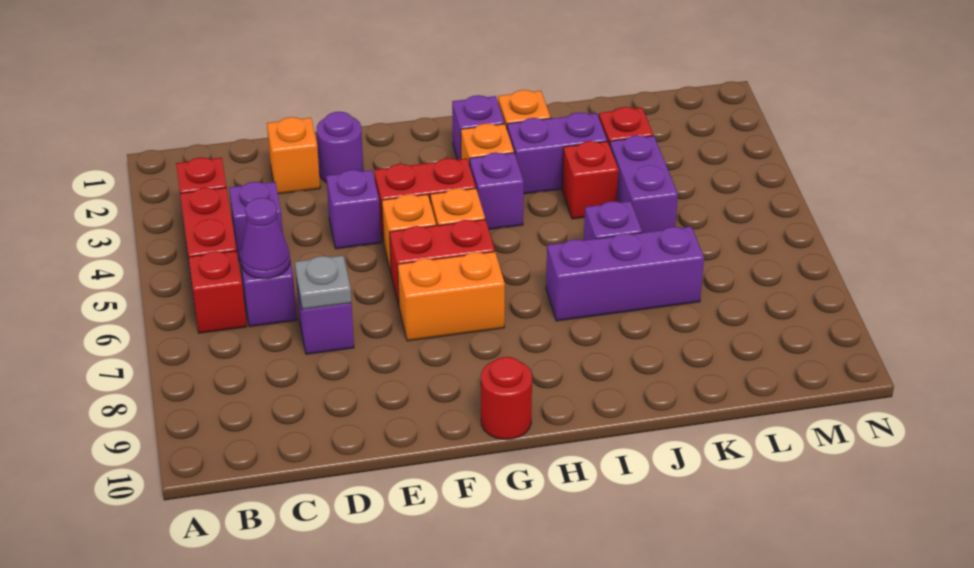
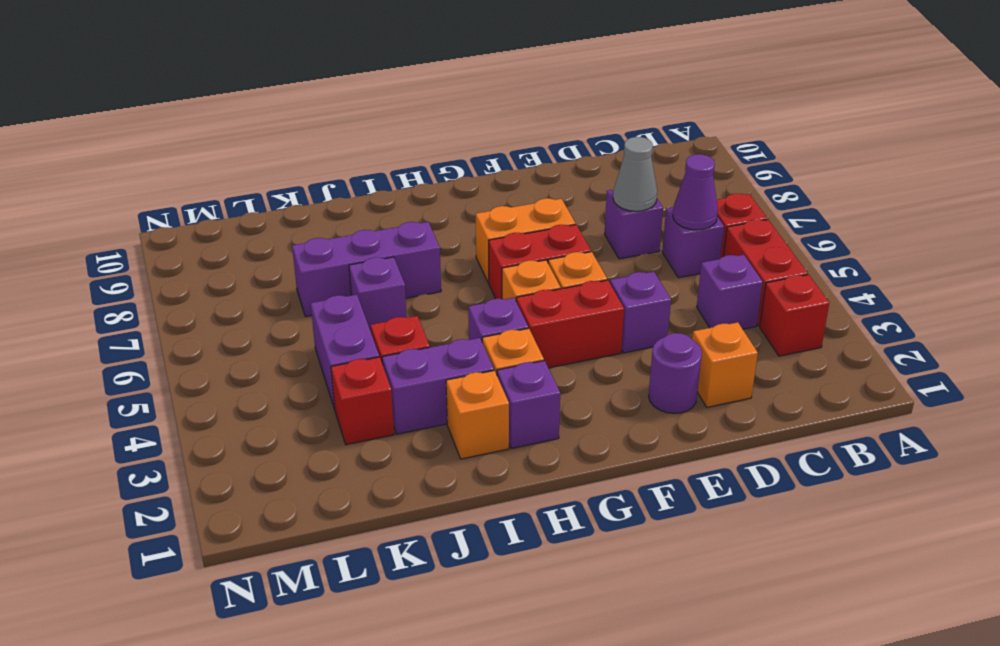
grey plate D7 level 2 -> grey cone D7 level 2
red round brick G10 level 1 -> none

